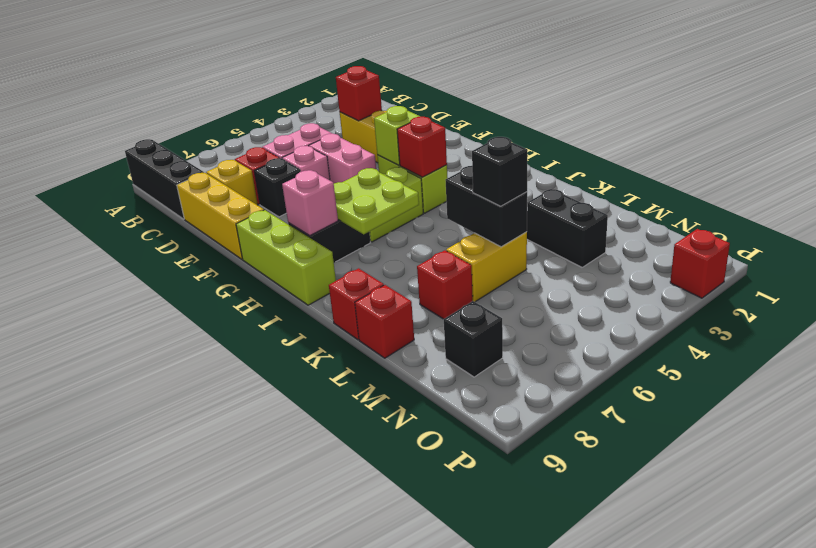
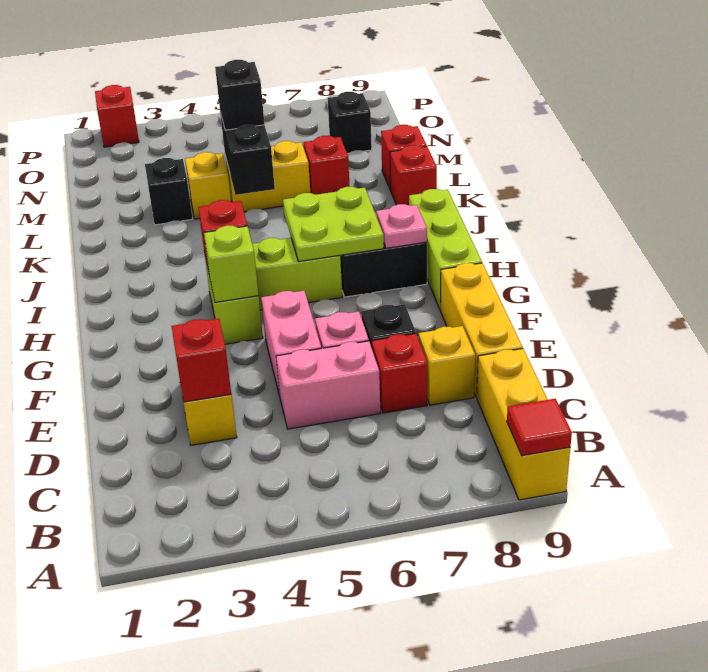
black brick A9:C9 level 1 -> yellow brick A9:C9 level 1
none -> red tile A9 level 2
pink brick H8 level 2 -> pink plate H8 level 2
black brick L3:M3 level 1 -> black brick L3 level 1
none -> yellow brick L4 level 1

